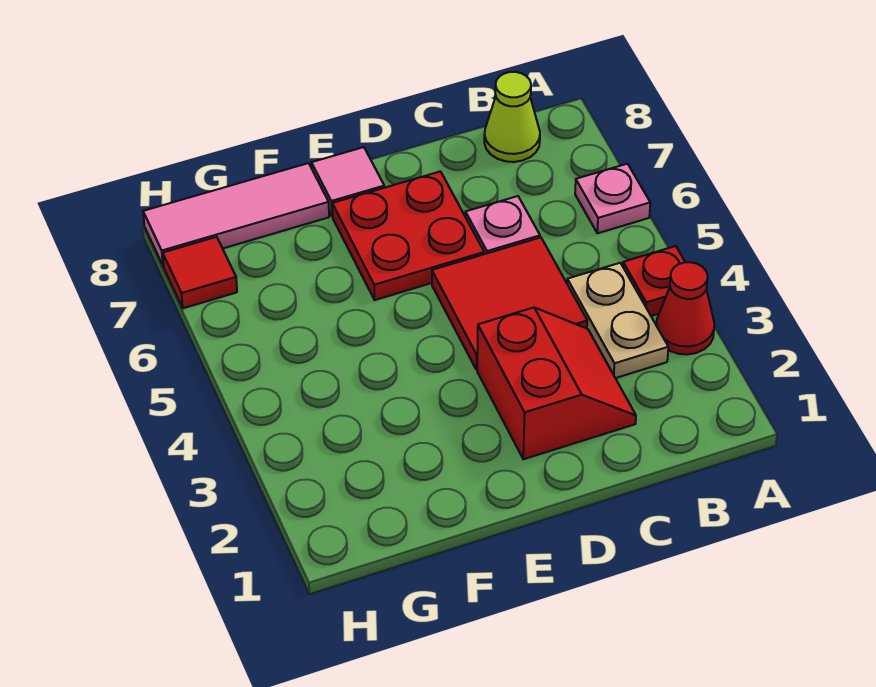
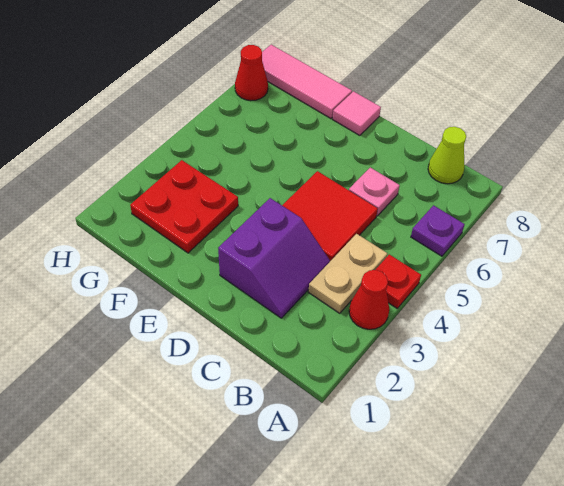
pink plate A6 level 1 -> purple plate A6 level 1
red slope C2:D3 level 1 top D -> purple slope C2:D3 level 1 top D
red plate D6:E7 level 1 -> red plate F2:G3 level 1
red tile H7 level 1 -> red cone H7 level 1

